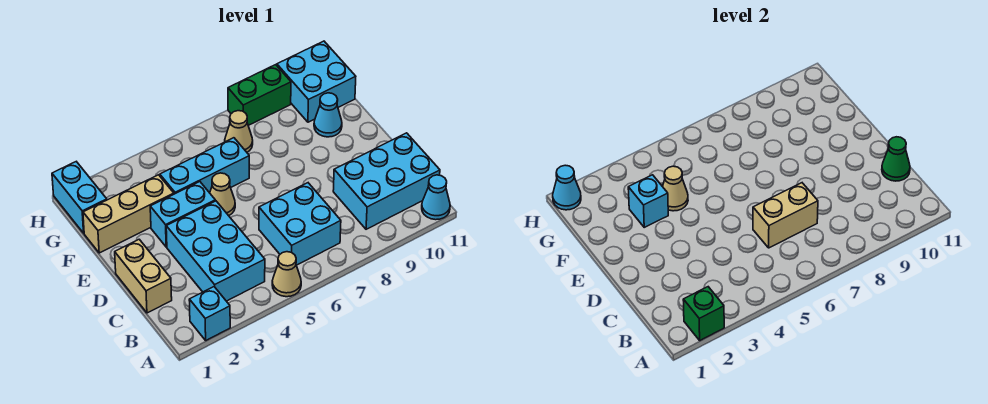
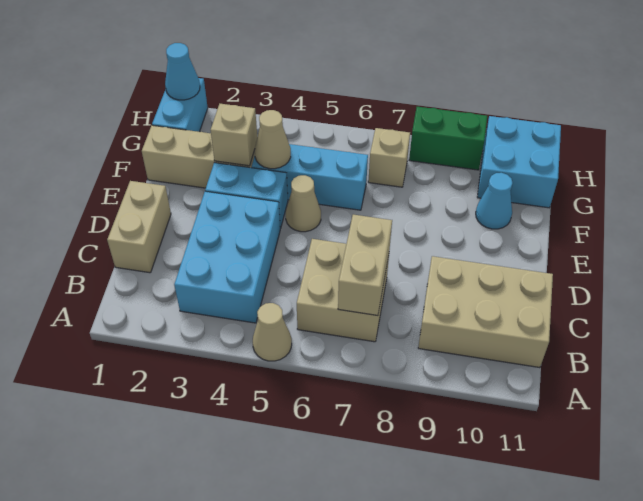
cyan brick A2 level 1 -> none
green brick A2 level 2 -> none
cyan cone A11 level 1 -> none
cyan brick B6:C7 level 1 -> tan brick B6:C7 level 1
cyan brick B9:C11 level 1 -> tan brick B9:C11 level 1
tan brick C6:C7 level 2 -> tan brick B7:C7 level 2
green cone C11 level 2 -> none
cyan brick F3 level 2 -> tan brick F3 level 2
tan cone G7 level 1 -> tan brick G7 level 1

